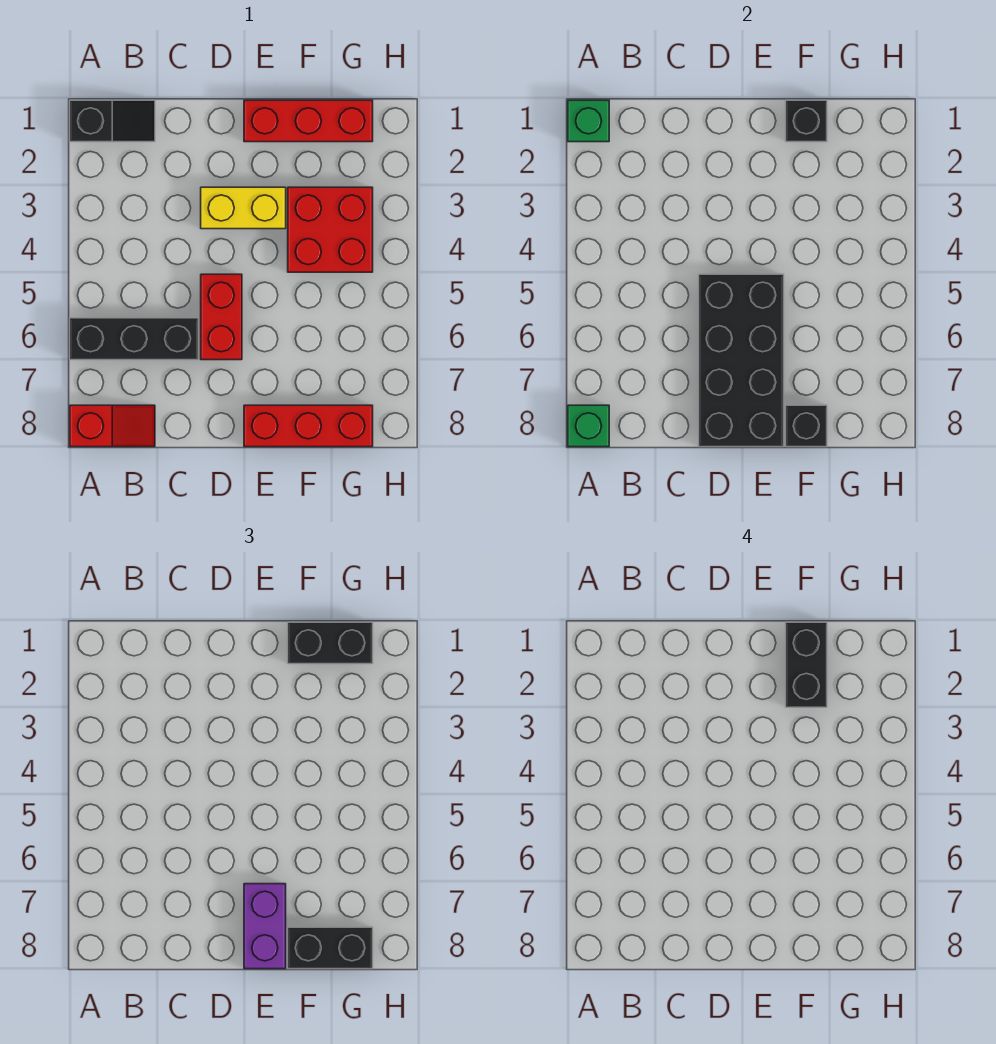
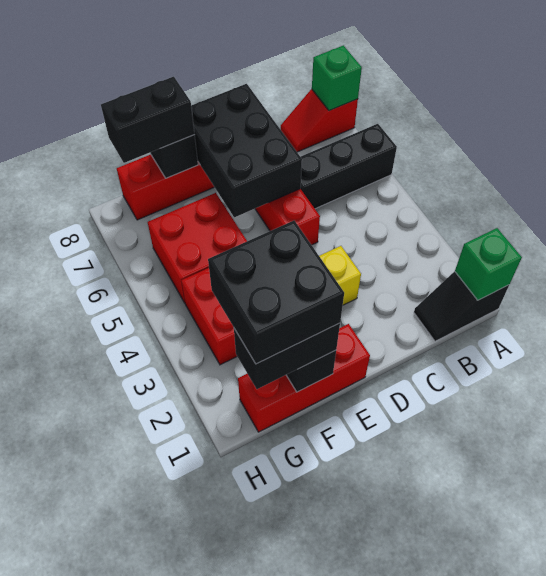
black brick D5:E8 level 2 -> black brick D6:E8 level 2
purple brick E7:E8 level 3 -> none
black brick F1:F2 level 4 -> black brick F1:G2 level 4
none -> red brick F5:G6 level 1

